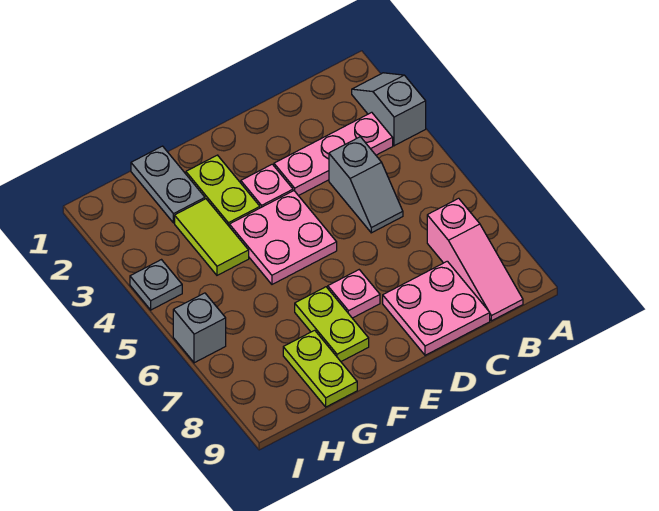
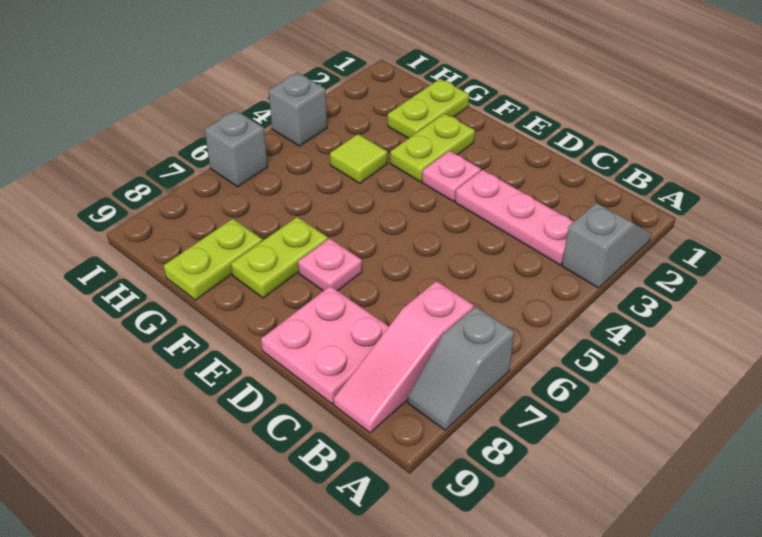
grey slope C4:C5 level 1 top 4 -> grey slope A7:A8 level 1 top 7
pink plate E4:F5 level 1 -> none
grey plate G1:G2 level 1 -> lime plate G1:G2 level 1
lime tile G3:G4 level 1 -> lime tile G4 level 1
grey plate I4 level 1 -> grey brick I4 level 1

